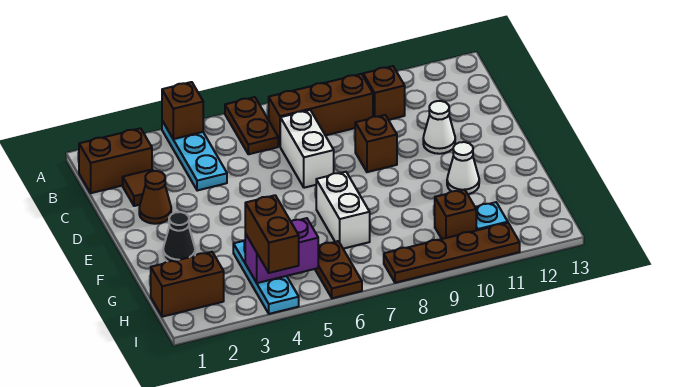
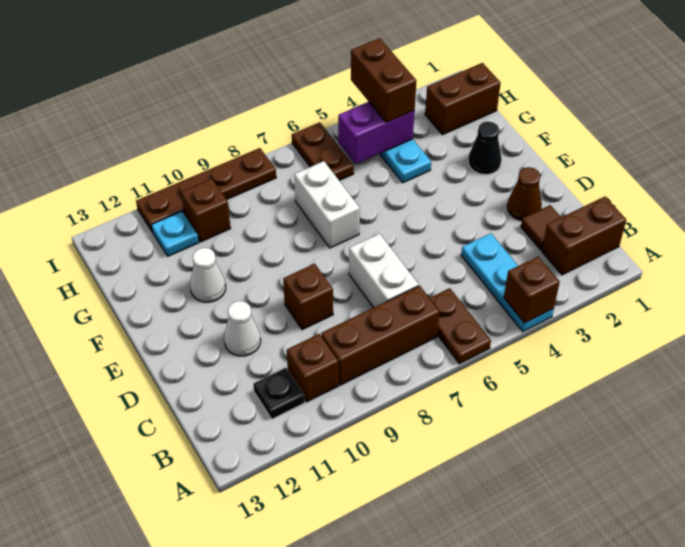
none -> black plate B11 level 1

